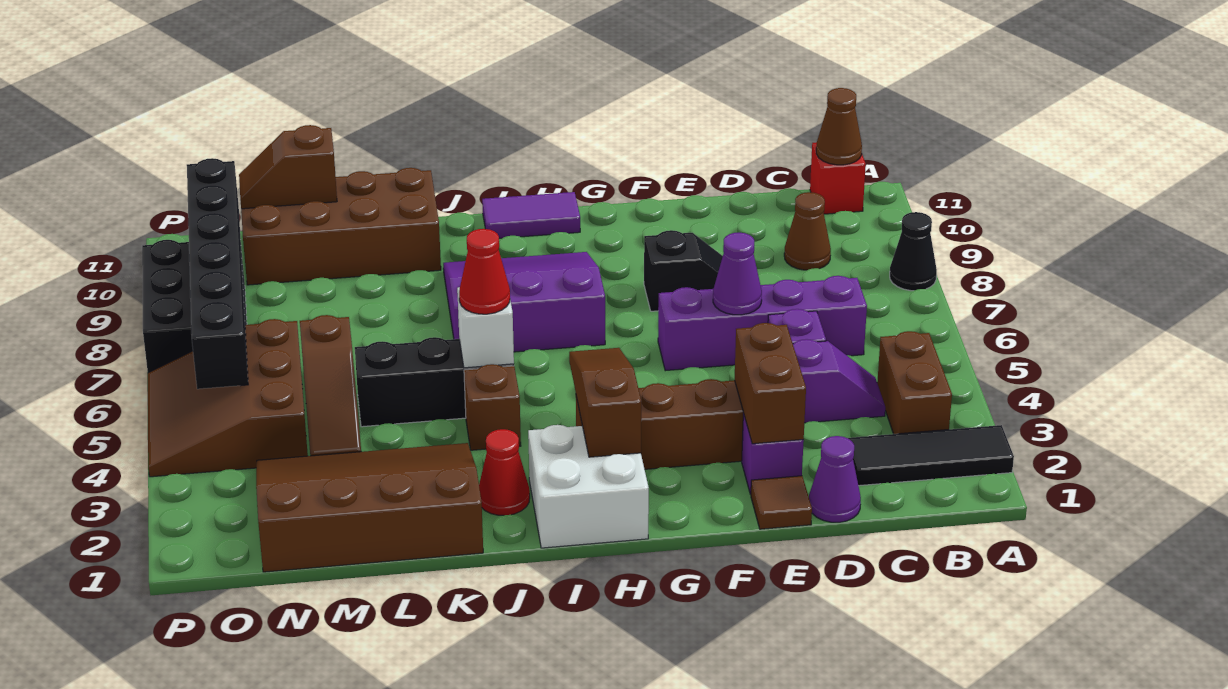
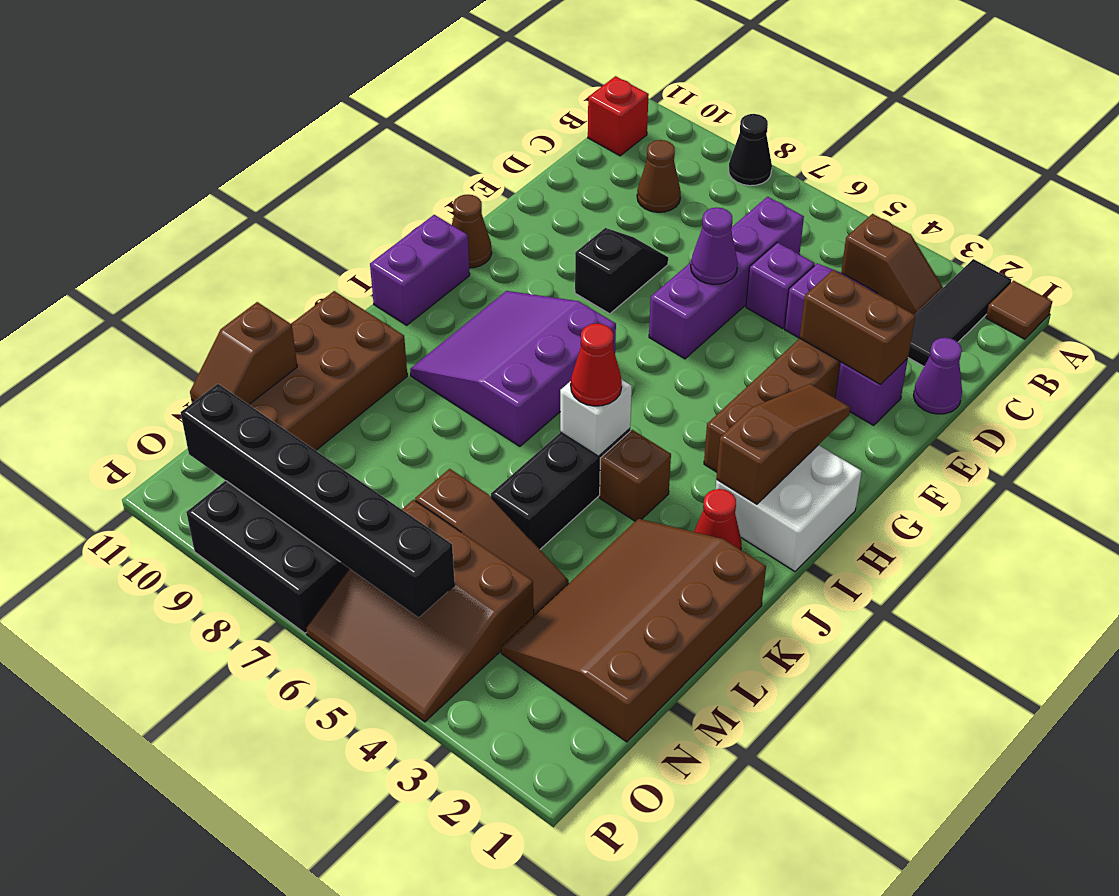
brown brick B3:B4 level 1 -> brown slope B3:B4 level 1 top 4
brown cone B11 level 2 -> brown cone G11 level 1
brown tile E1 level 1 -> brown tile A1 level 1
brown slope H2:H4 level 2 top 2 -> brown slope G2:I2 level 2 top I
purple tile H11:I11 level 1 -> purple brick H11:I11 level 1

